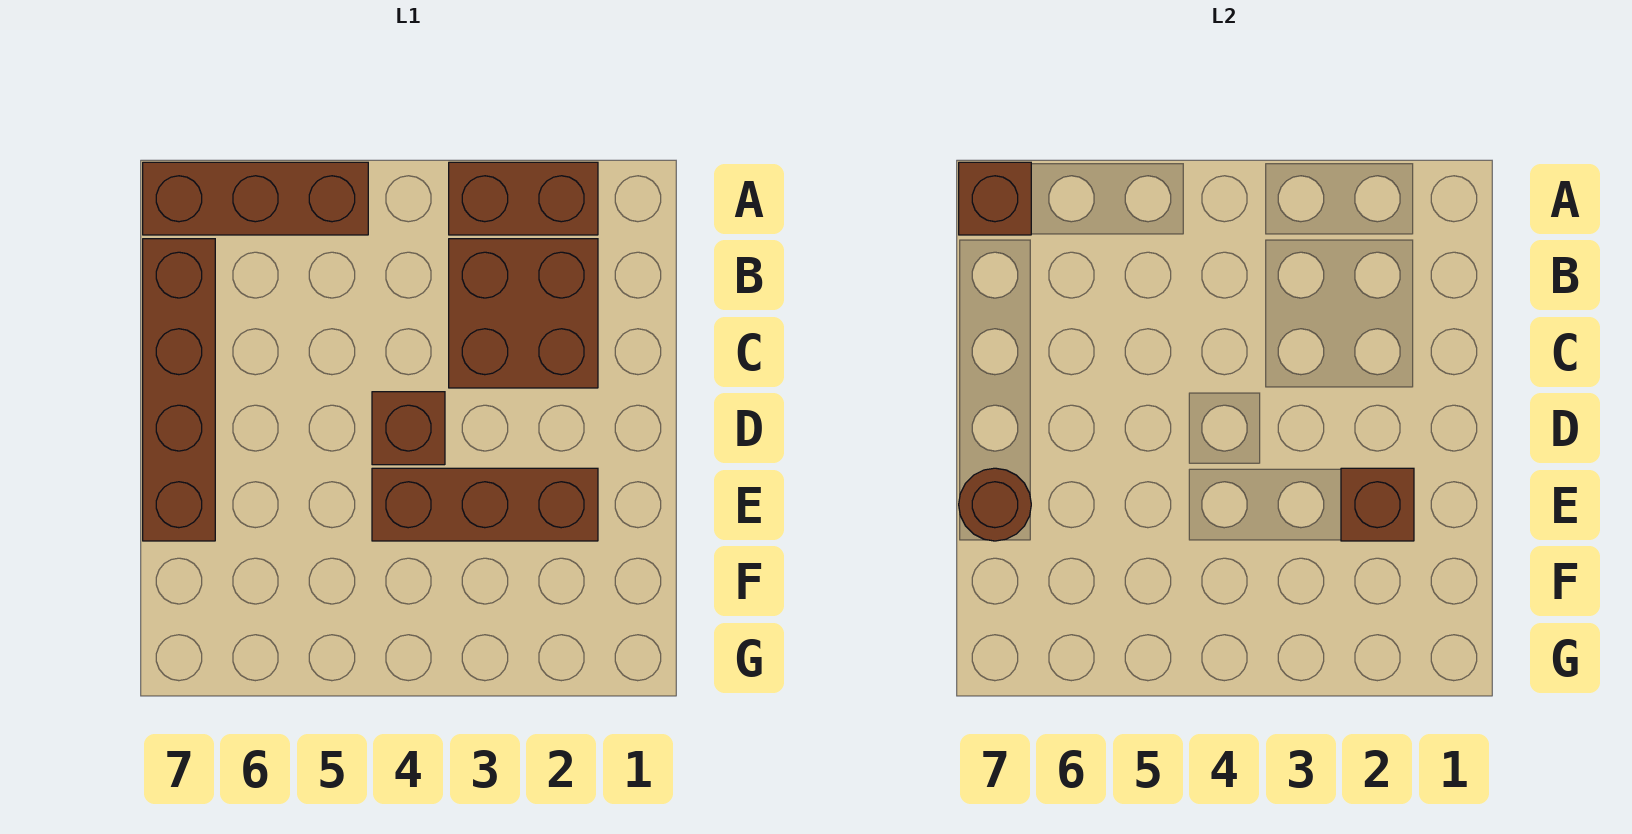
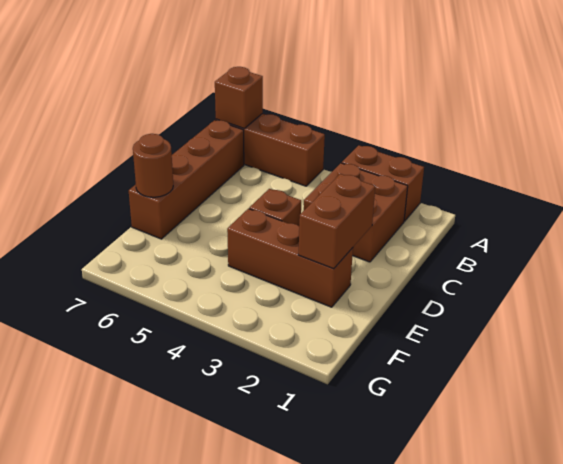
brown brick E2 level 2 -> brown brick D2:E2 level 2

